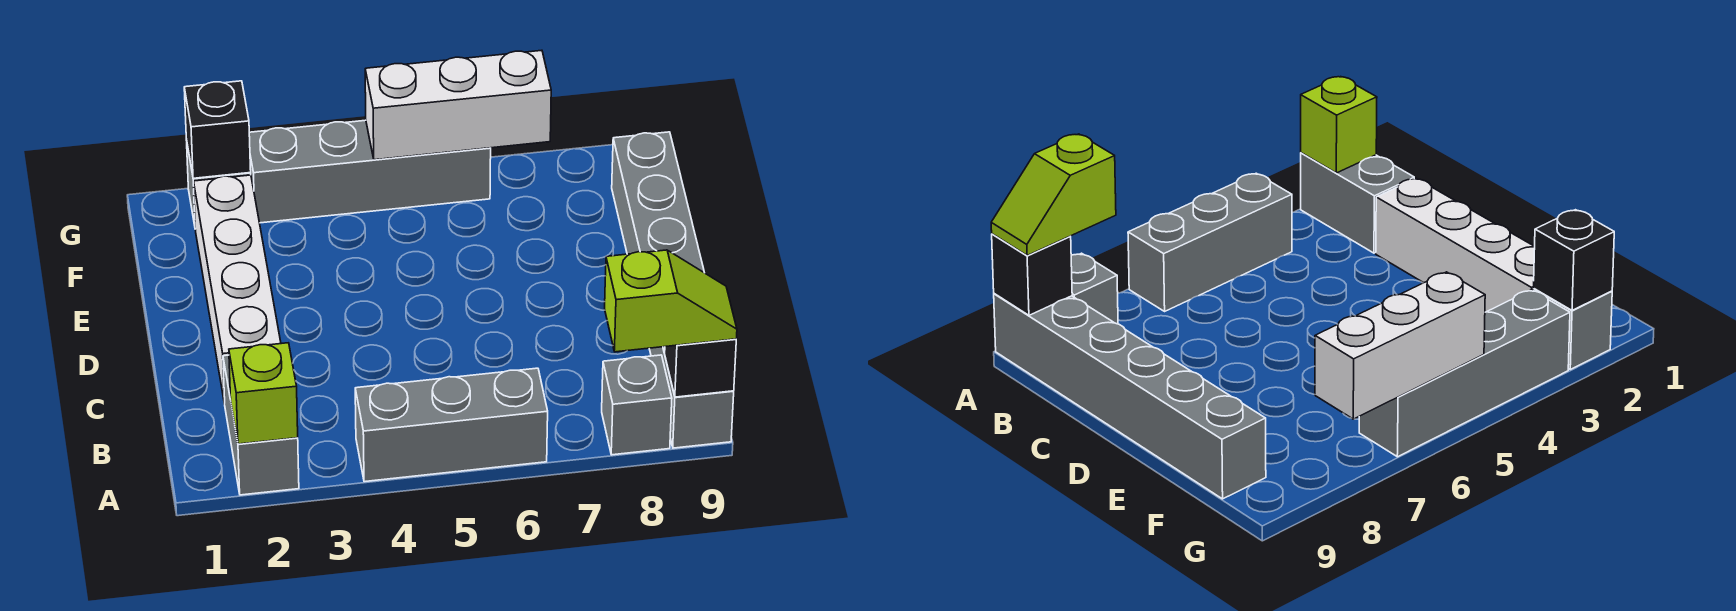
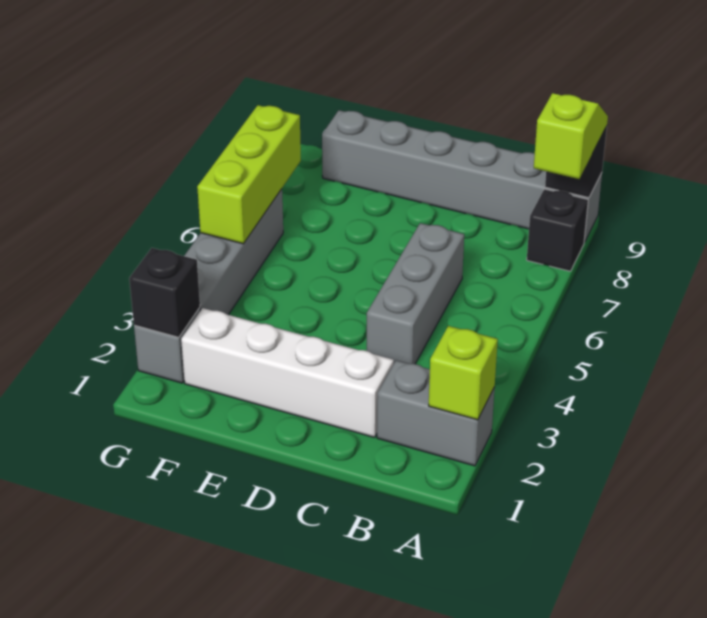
grey brick A4:A6 level 1 -> grey brick C4:C6 level 1
grey brick A8 level 1 -> black brick A8 level 1
white brick G5:G7 level 2 -> lime brick G5:G7 level 2

